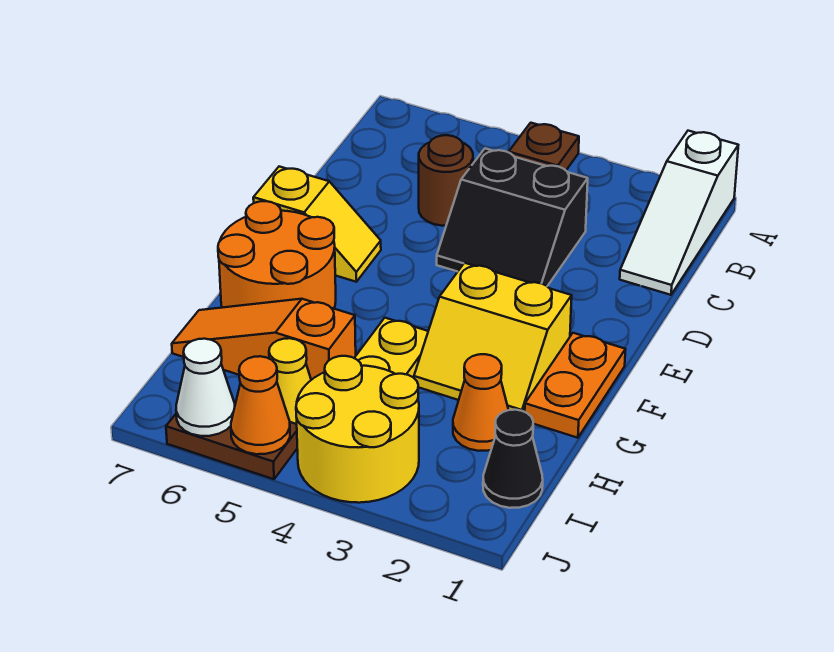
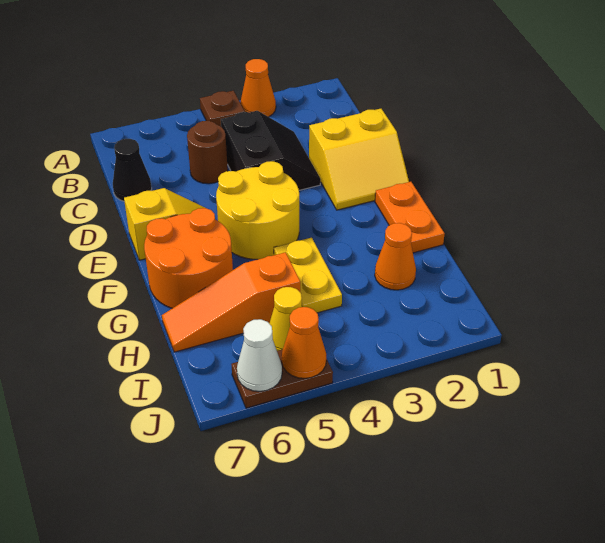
white slope A1:C1 level 1 top A -> none
none -> orange cone A3 level 1
black slope C3:D4 level 1 top C -> black slope C3:D4 level 1 top 4
yellow slope F2:G3 level 1 top F -> yellow slope D1:E2 level 1 top D
black cone I1 level 1 -> black cone C7 level 1
yellow round brick I3:J4 level 1 -> yellow round brick E4:F5 level 1

